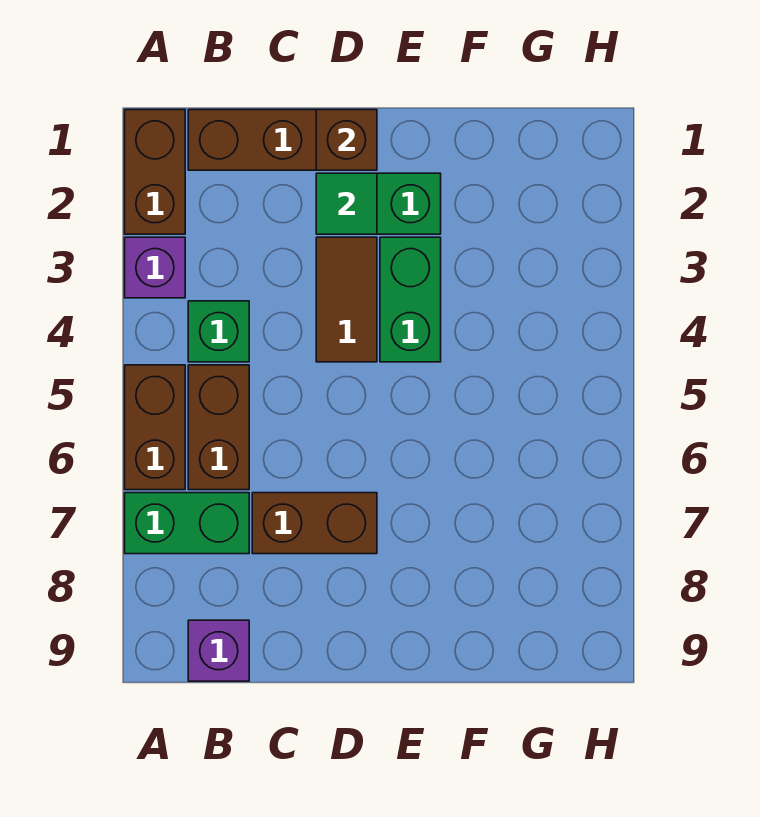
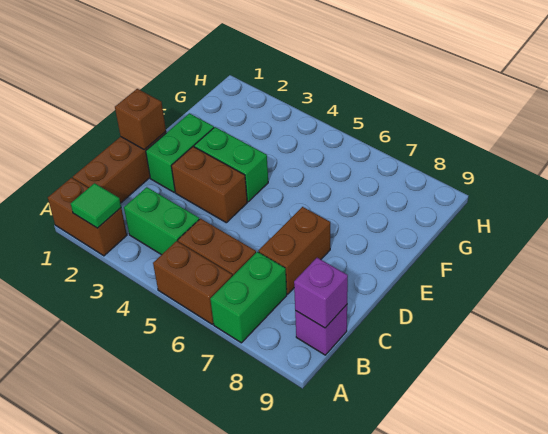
purple brick A3 level 1 -> purple brick B9 level 2
green brick B4 level 1 -> green brick B3:B4 level 1
green tile D2 level 2 -> green tile A2 level 2
brown tile D3:D4 level 1 -> brown brick D3:D4 level 1

